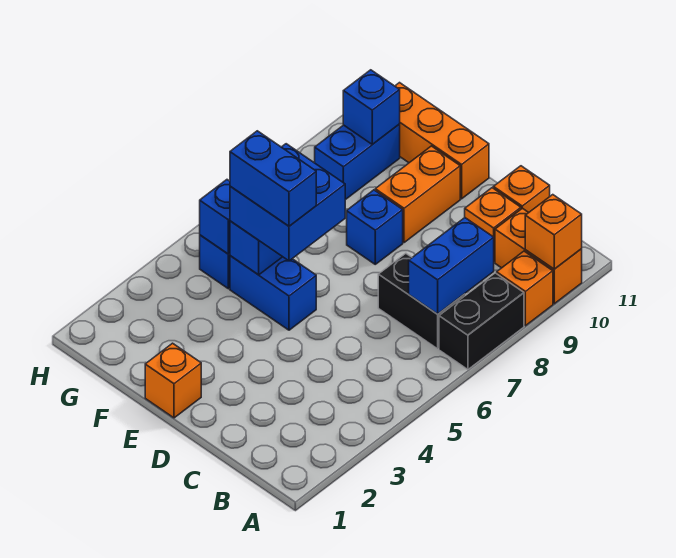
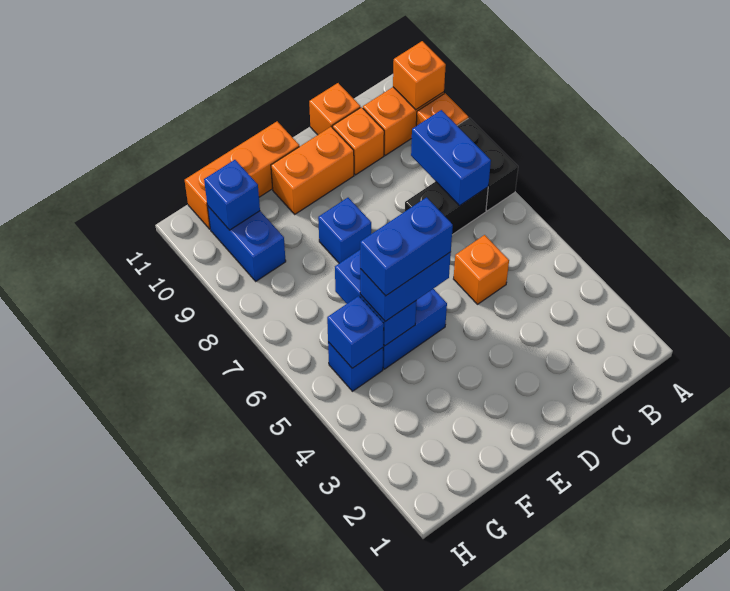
orange brick E1 level 1 -> orange brick C5 level 1
blue brick E5:F6 level 3 -> blue brick E5:F5 level 3
orange brick E9:E10 level 1 -> orange brick D10:E10 level 1

